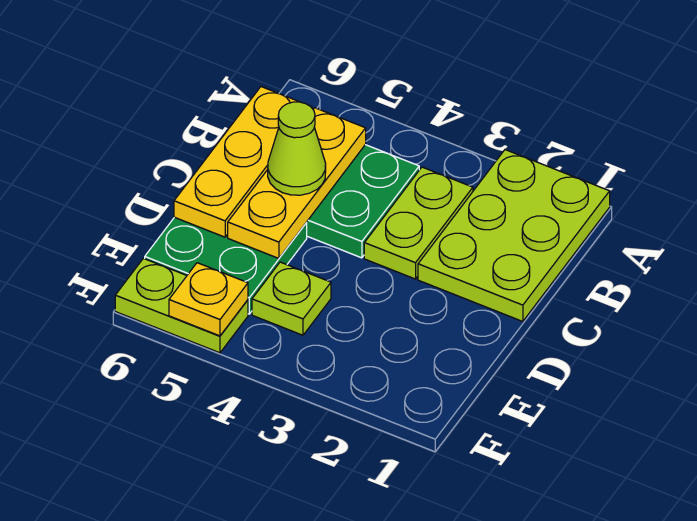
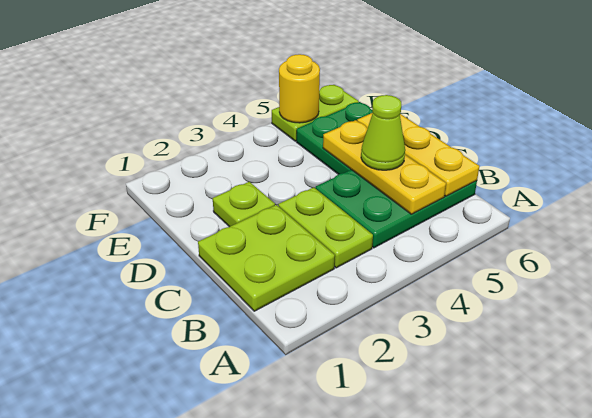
lime plate A1:C2 level 1 -> lime plate B1:C2 level 1
lime plate E4 level 1 -> lime plate D2 level 1
yellow plate F5 level 2 -> yellow round brick F5 level 2

